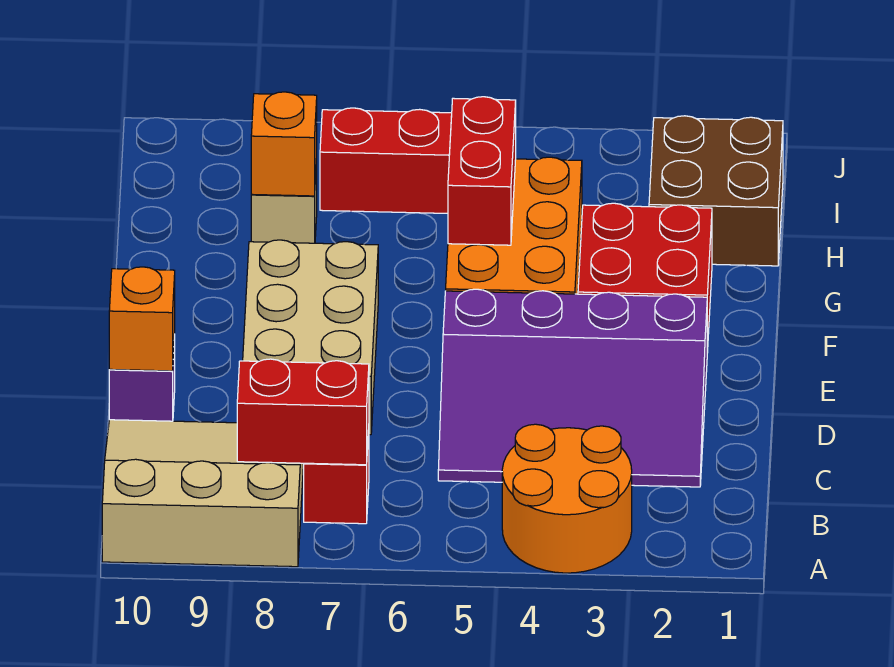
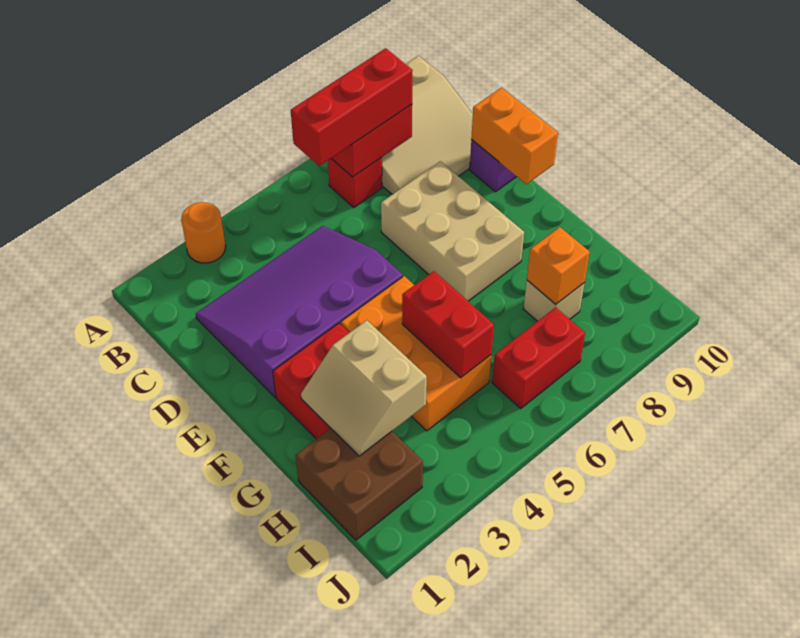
orange round brick A3:B4 level 1 -> orange round brick A3 level 1
none -> red brick B6:B8 level 3
orange brick D10 level 2 -> orange brick D10:E10 level 2
none -> tan slope G2:H3 level 2 top 3

